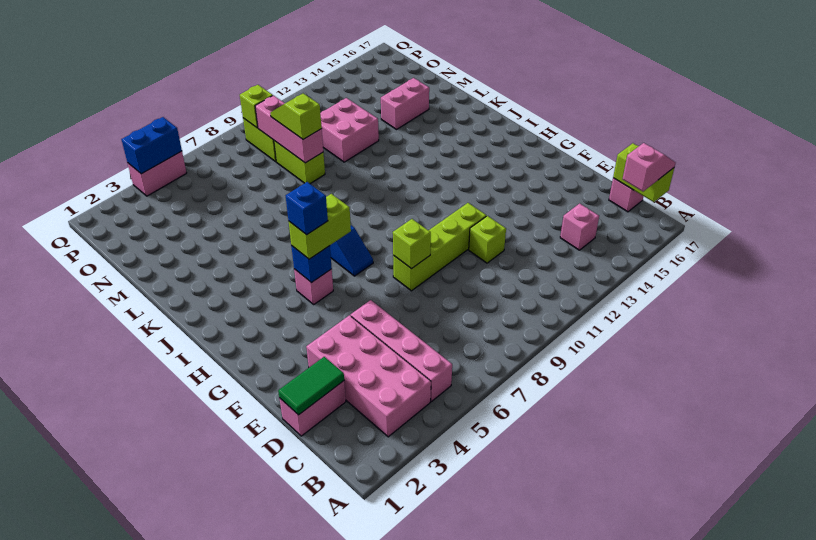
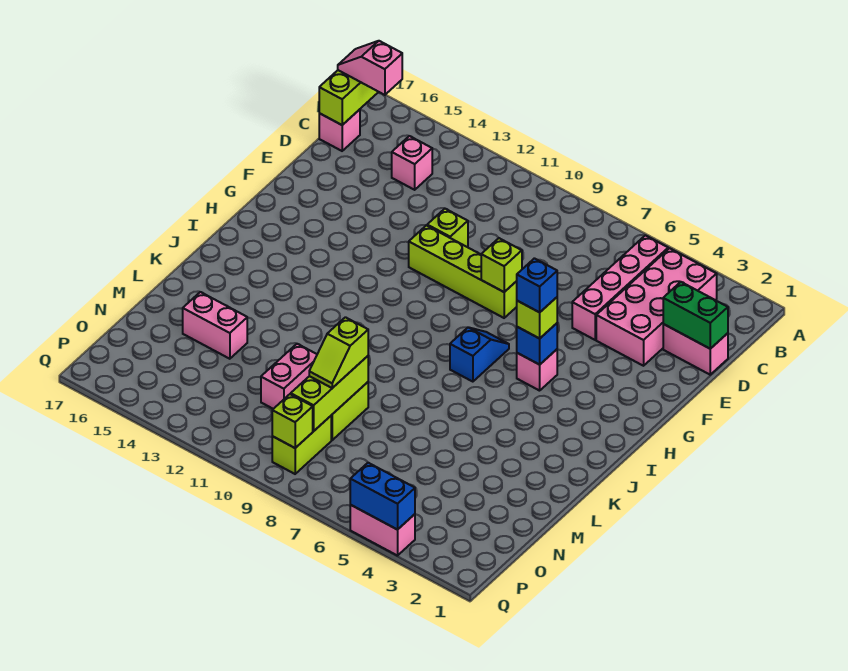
green tile D1:D2 level 2 -> green brick D1:D2 level 2
lime brick H5:H6 level 3 -> lime brick H5 level 3
pink brick M9:O9 level 2 -> lime brick M9:O9 level 2
pink brick M11:N12 level 1 -> pink brick M11:N11 level 1

